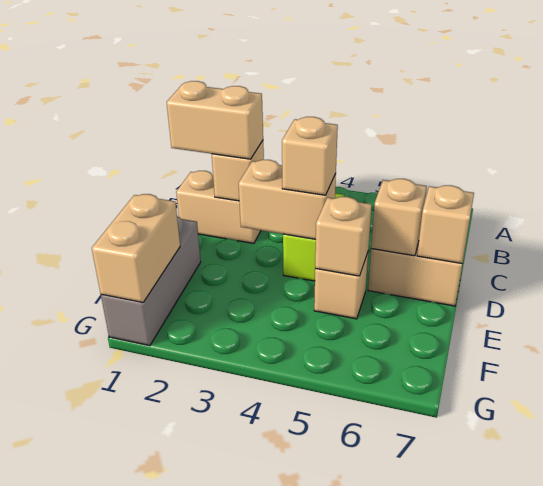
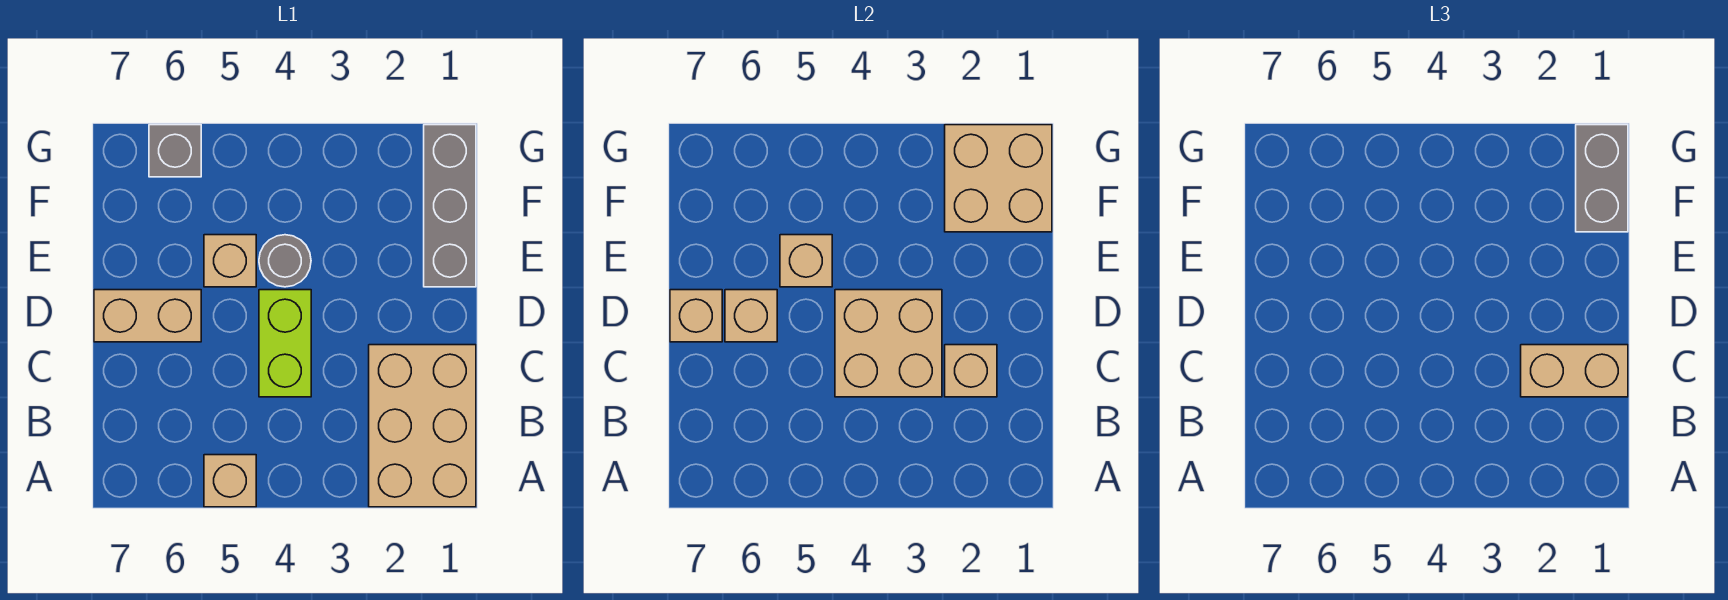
tan brick C1:C2 level 1 -> tan brick A1:C2 level 1
tan brick D3:D4 level 2 -> tan brick C3:D4 level 2
tan brick D4 level 3 -> tan brick A5 level 1
none -> grey round brick E4 level 1
tan brick F1:G1 level 2 -> tan brick F1:G2 level 2
none -> grey brick F1:G1 level 3
none -> grey brick G6 level 1

